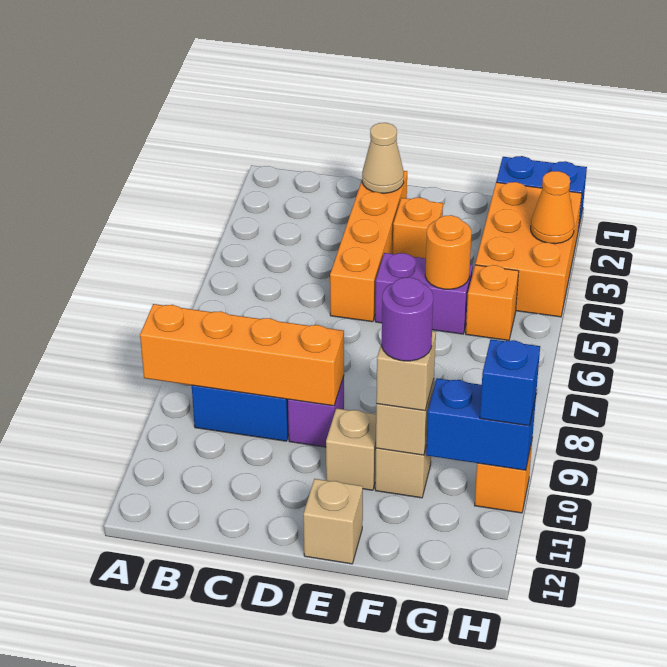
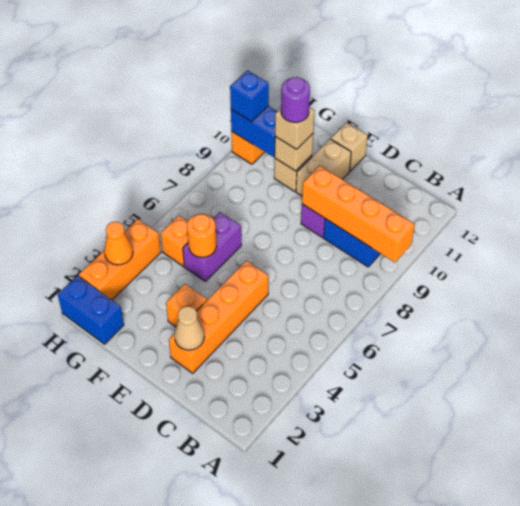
purple brick E5:F5 level 1 -> purple brick F5:F6 level 1
tan brick E10 level 1 -> tan brick E10:E11 level 1
orange brick G2:H4 level 1 -> orange brick H2:H4 level 1

